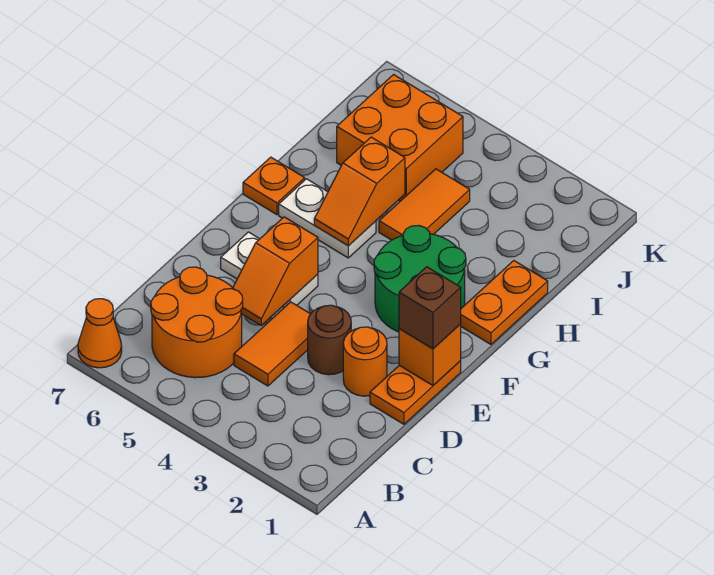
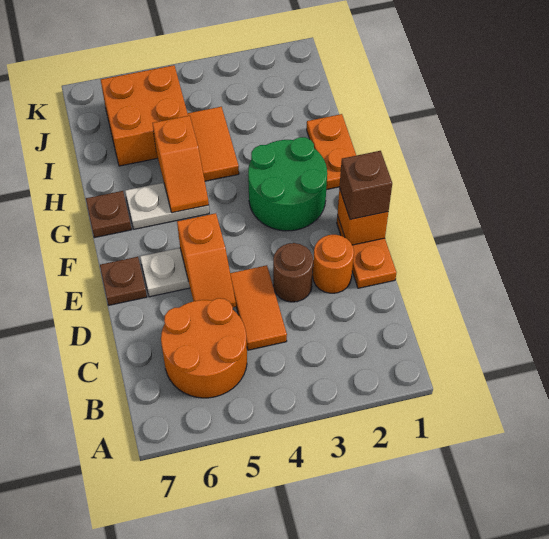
orange cone A7 level 1 -> none
none -> brown plate E7 level 1
orange plate G7 level 1 -> brown plate G7 level 1

